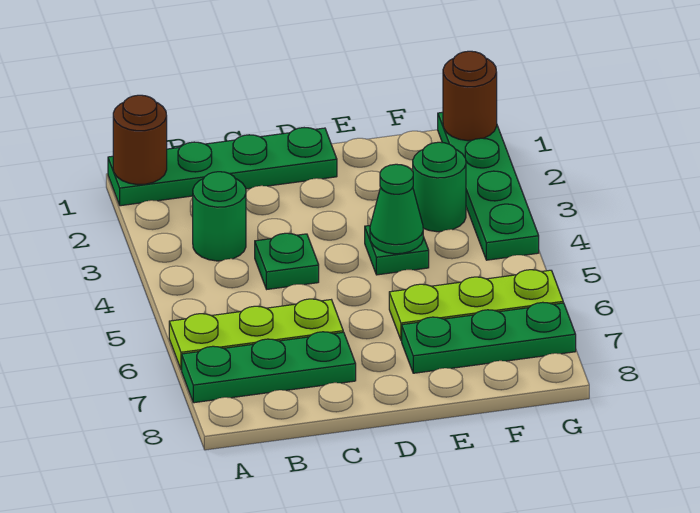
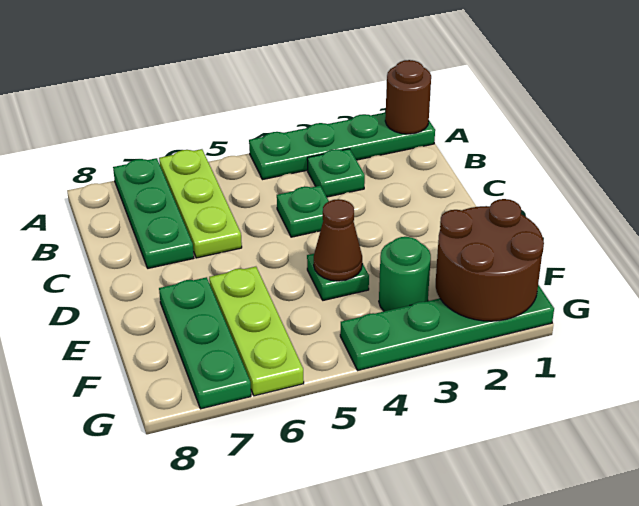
green plate A1:D1 level 1 -> green plate A1:A4 level 1
green round brick B3 level 1 -> green plate B3 level 1
green cone E4 level 2 -> brown cone E4 level 2
brown round brick G1 level 2 -> brown round brick F1:G2 level 2

